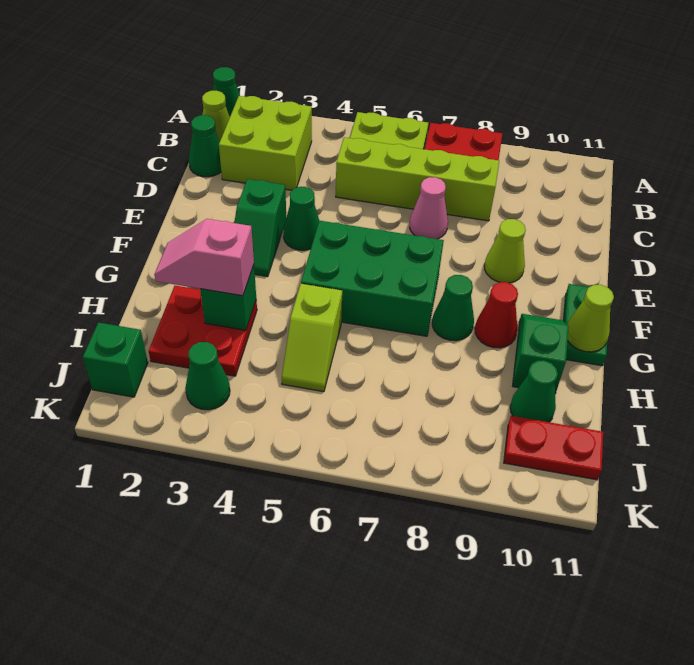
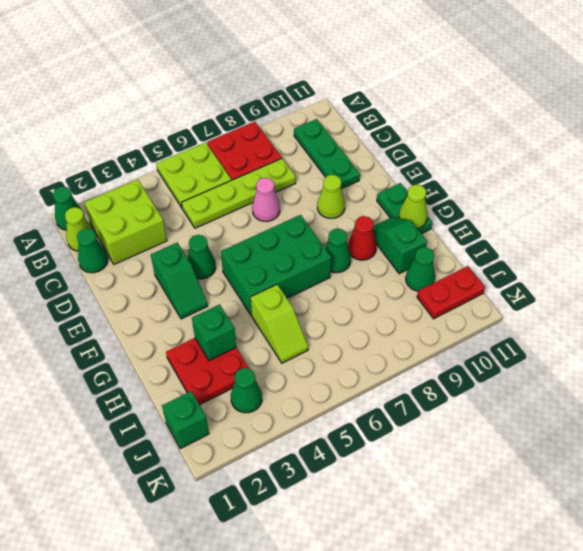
none -> green plate B10:D10 level 1
lime brick C5:C8 level 1 -> lime plate C5:C8 level 1
pink slope H2:H3 level 3 top 3 -> none

